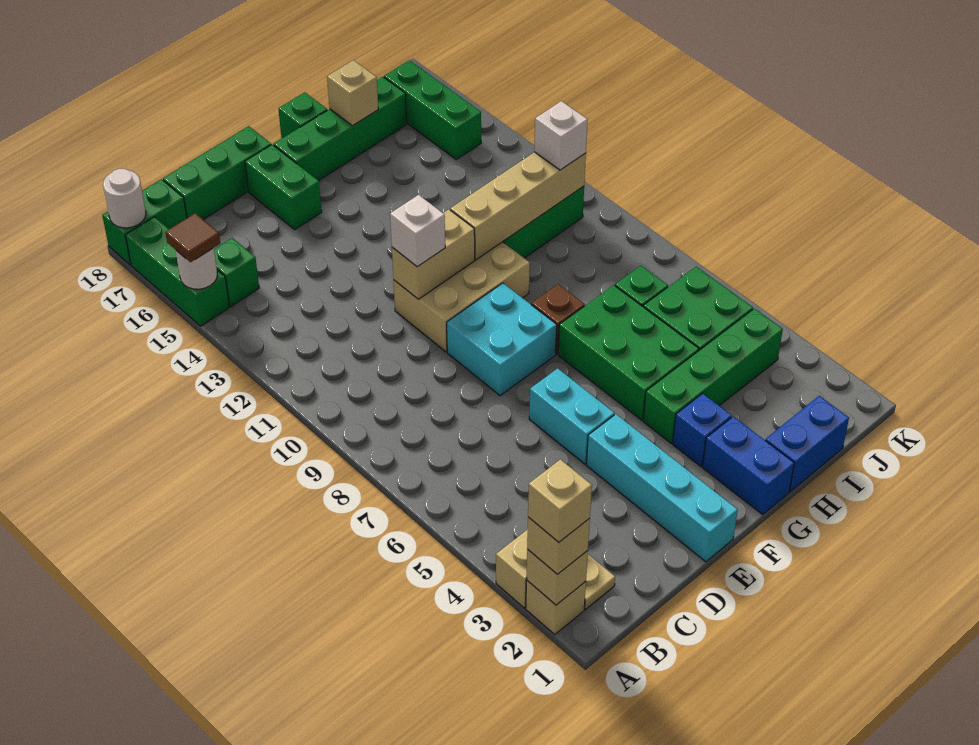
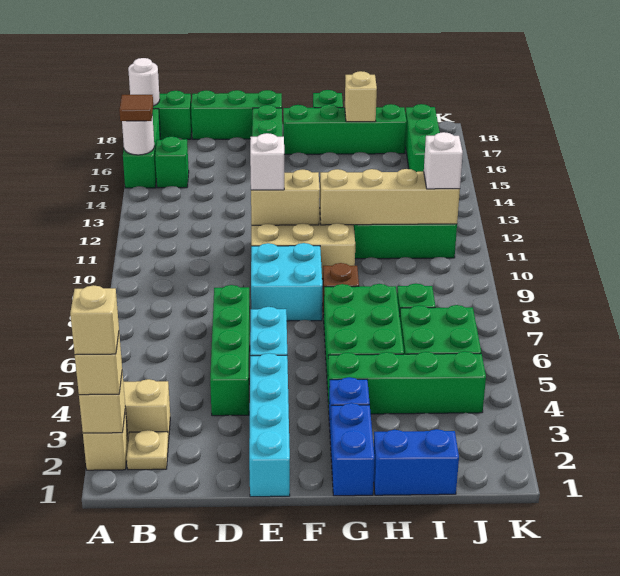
none -> green brick D4:D7 level 1

